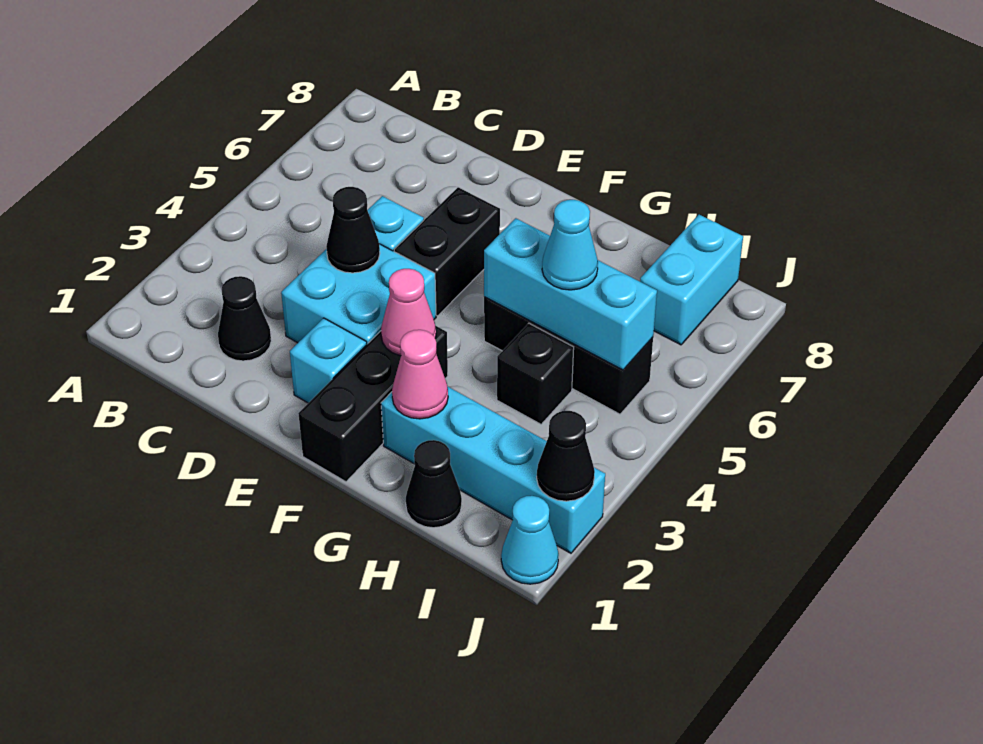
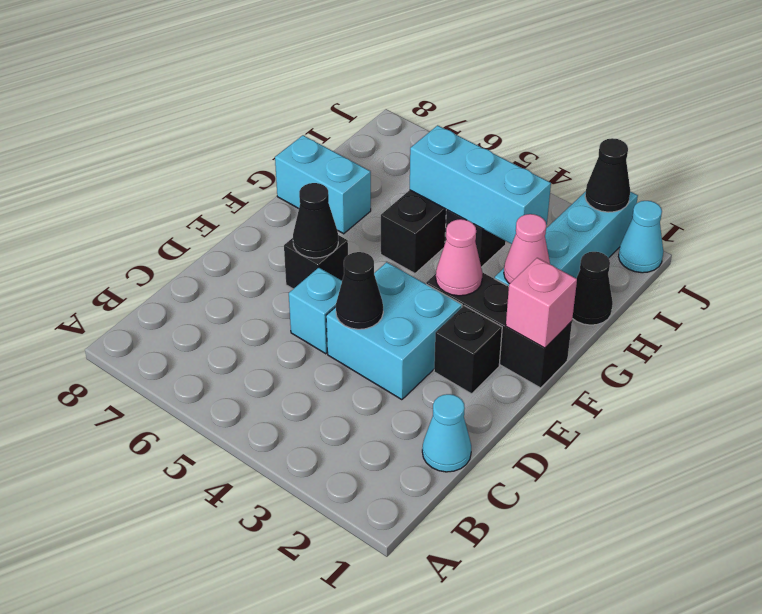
black cone C2 level 1 -> black cone E6 level 2
cyan brick E2 level 1 -> black brick E2 level 1
black brick E5:E6 level 1 -> black brick E6 level 1
none -> pink brick F1 level 2
cyan brick G5:I5 level 2 -> cyan brick H3:H5 level 2
cyan cone H5 level 3 -> cyan cone C1 level 1
cyan brick I7:I8 level 1 -> cyan brick G7:G8 level 1

